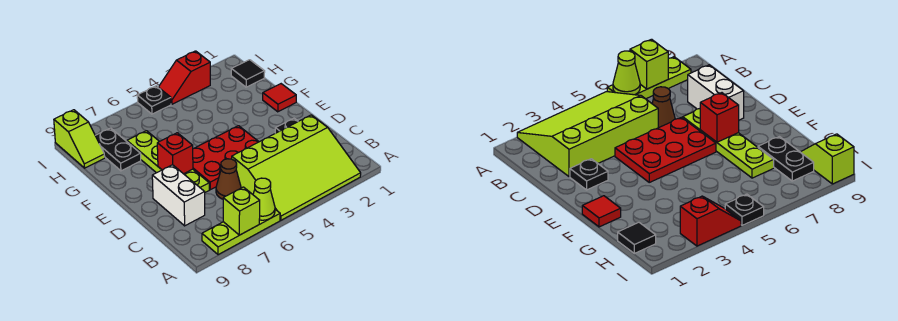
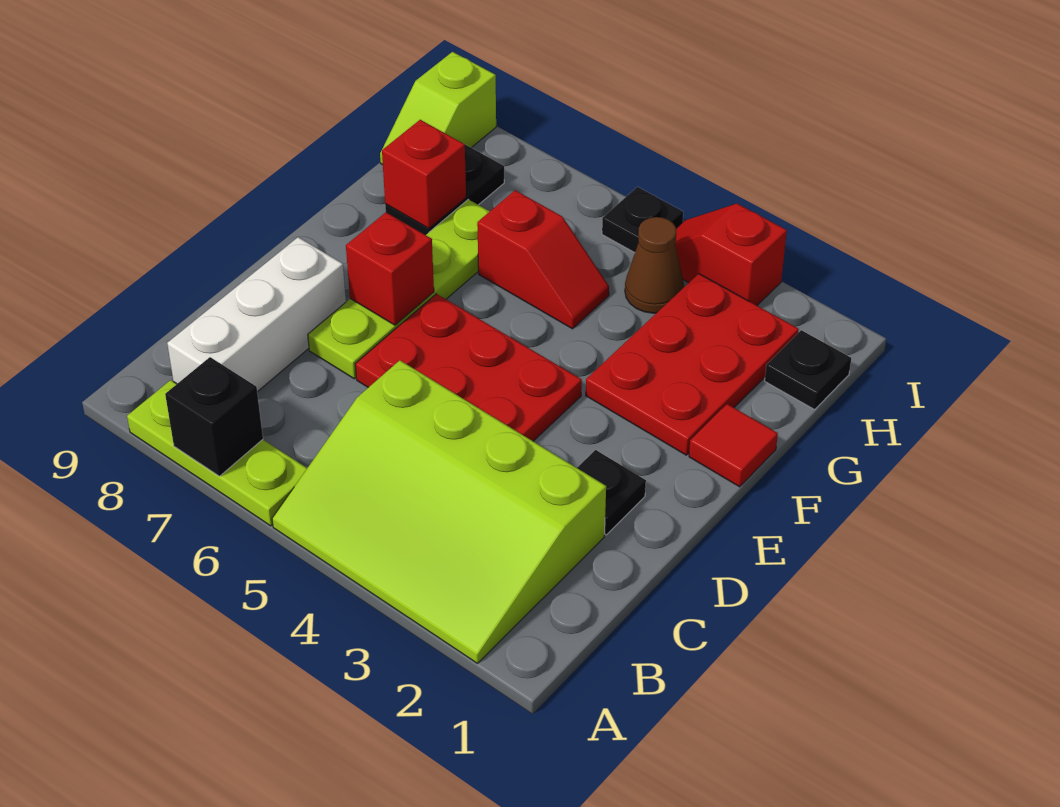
lime cone A6 level 2 -> none
lime brick A7 level 2 -> black brick A7 level 2
brown cone C6 level 1 -> brown cone H4 level 1
white brick C8:D8 level 1 -> white brick B8:D8 level 1
none -> red plate F2:H3 level 1
none -> red slope G5:G6 level 1 top 6
none -> red brick G8 level 2
black tile H1 level 1 -> black plate H1 level 1

